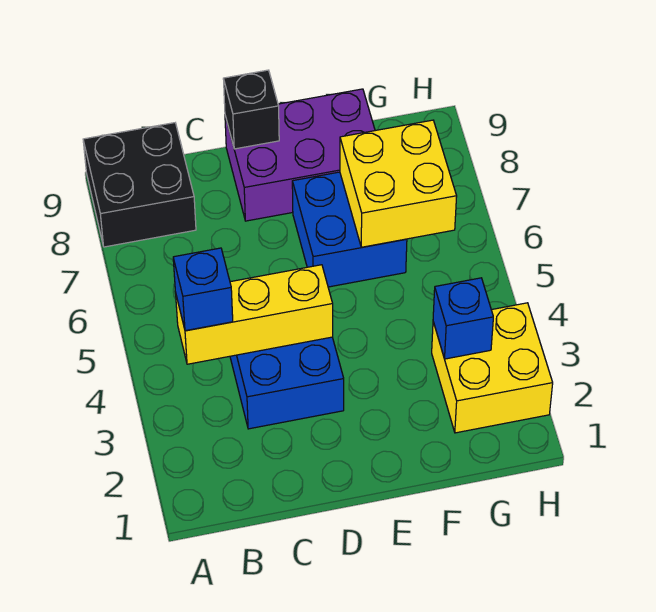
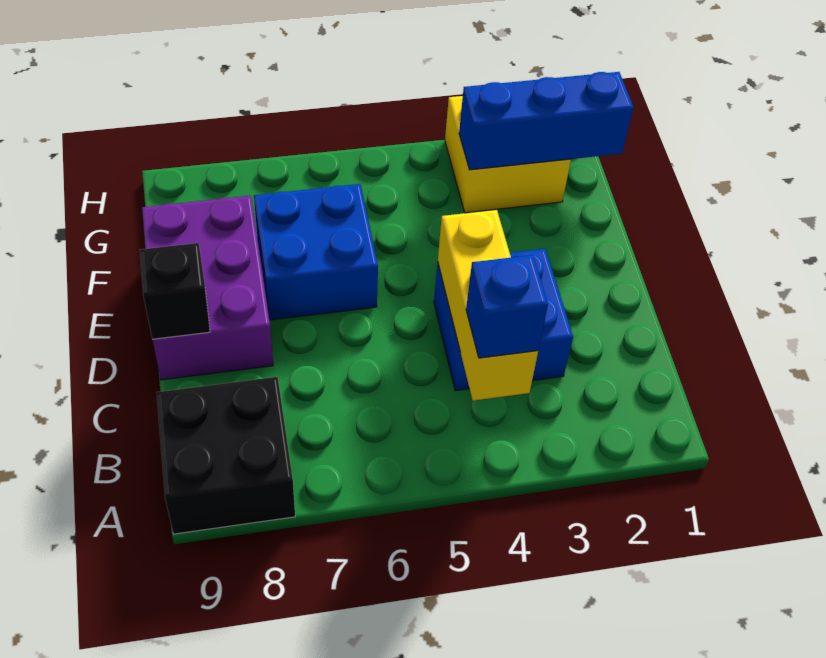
yellow brick F6:G7 level 2 -> none
blue brick G3 level 2 -> blue brick G1:G3 level 2

